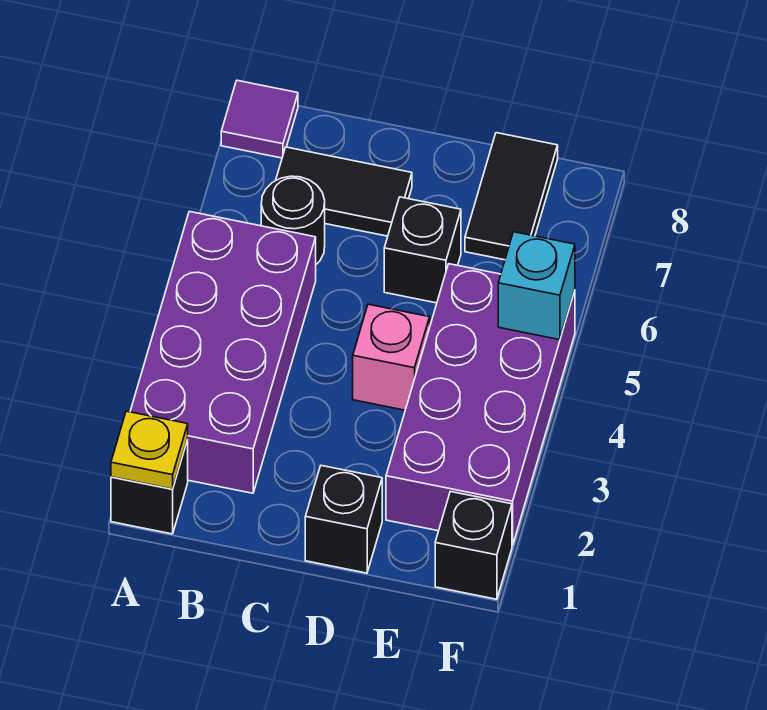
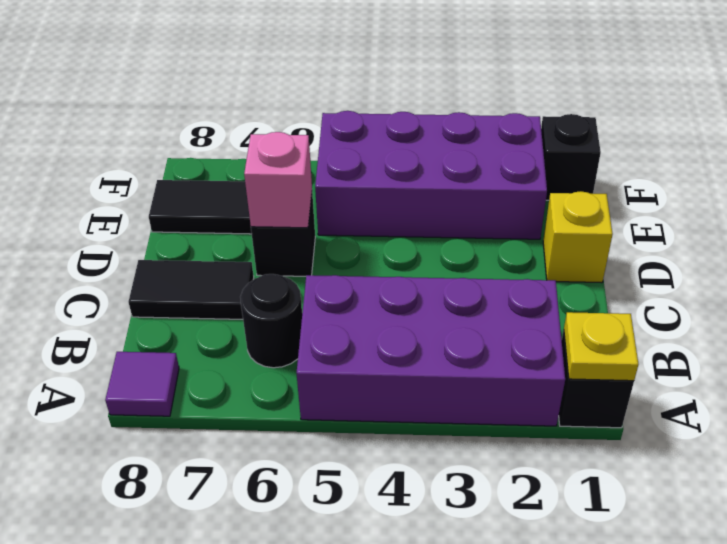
black tile B7:C7 level 1 -> black tile C7:C8 level 1
black brick D1 level 1 -> yellow brick D1 level 1
pink brick D4 level 1 -> pink brick D6 level 2
cyan brick F5 level 2 -> none

